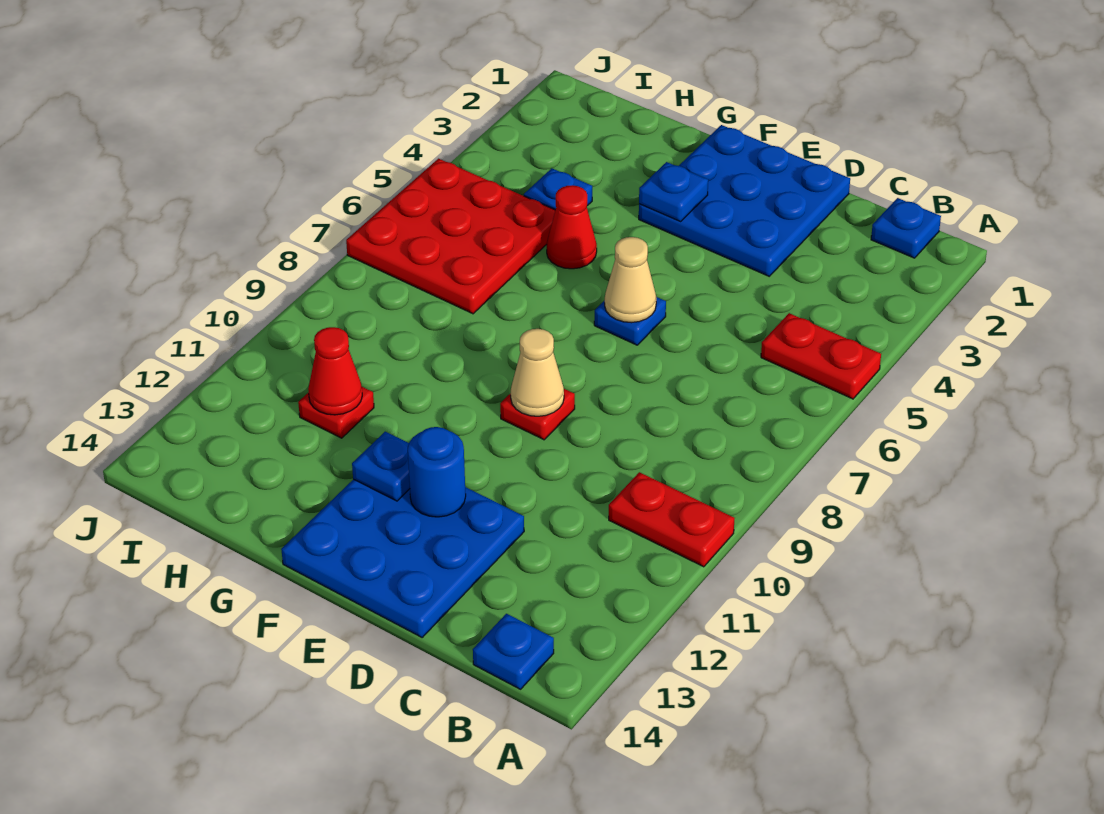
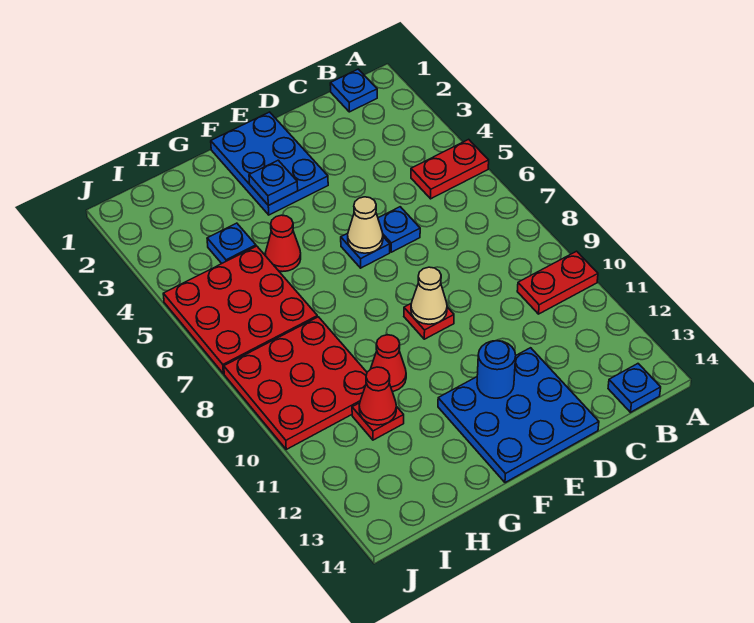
blue plate D1:F3 level 1 -> blue plate E1:F3 level 1
blue plate F12 level 2 -> blue plate D6 level 1
none -> red cone G10 level 1
none -> red plate H8:J10 level 1

